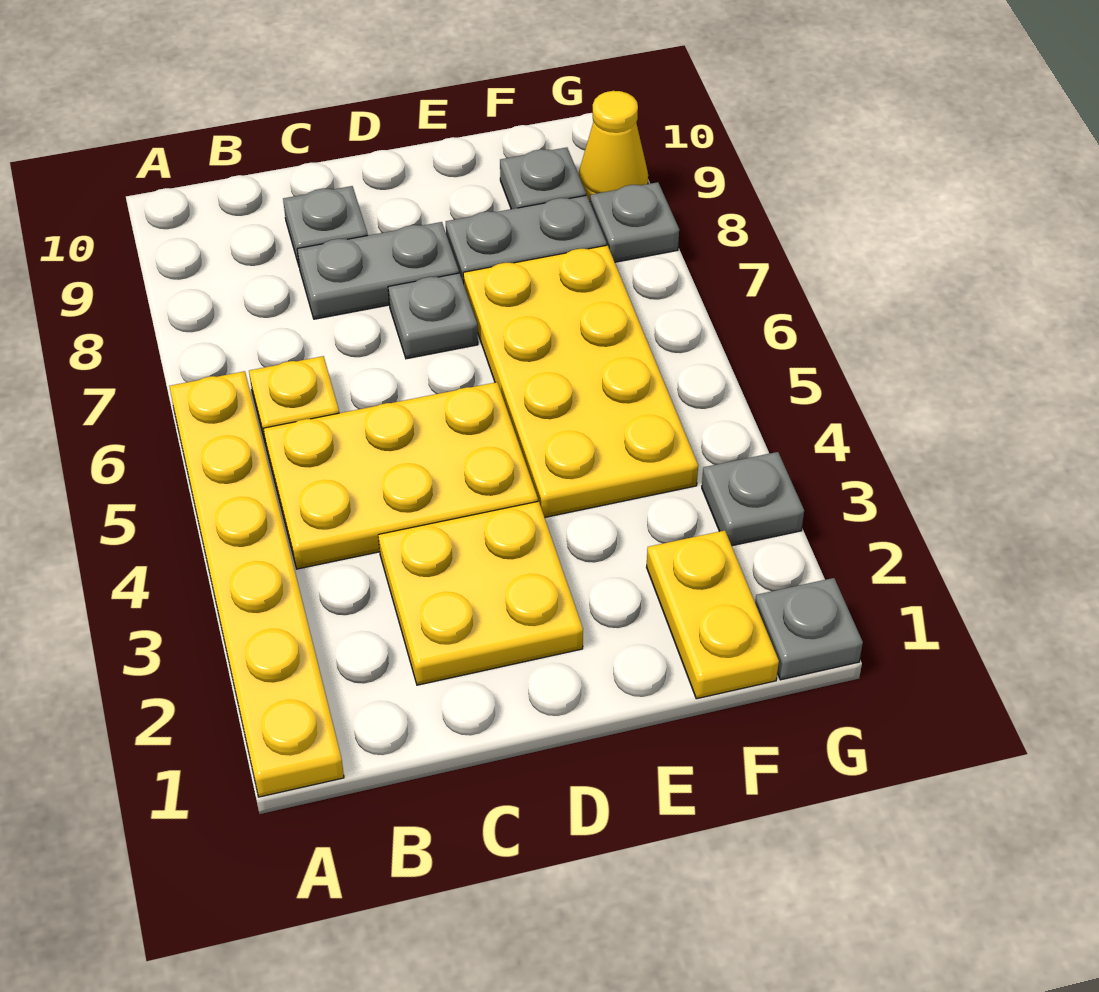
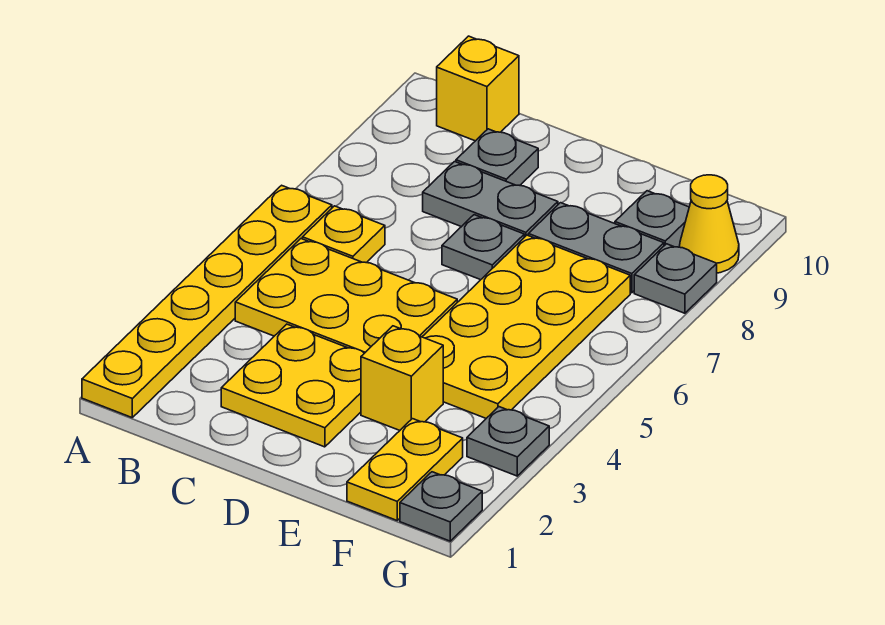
none -> yellow brick B10 level 1
none -> yellow brick E3 level 1

